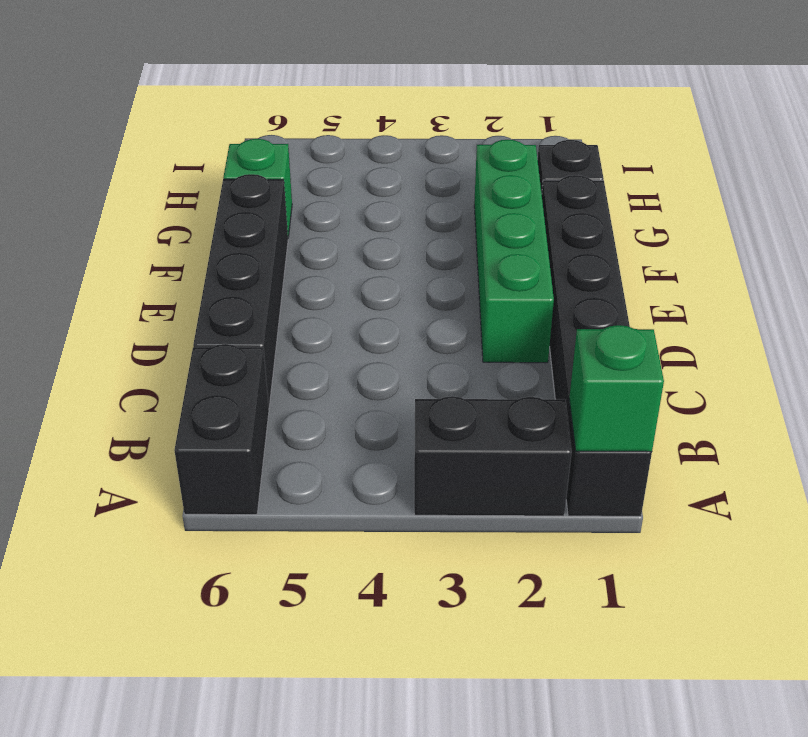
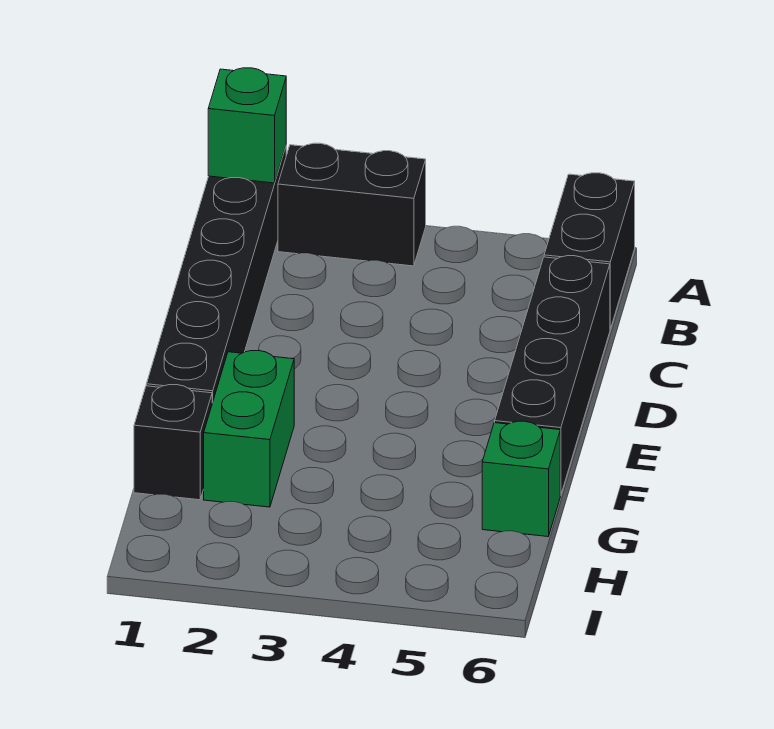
green brick D2:G2 level 1 -> green brick F2:G2 level 1

